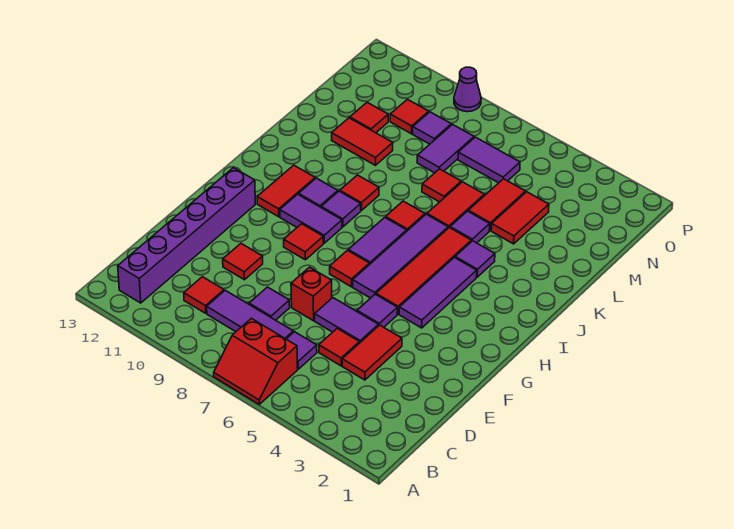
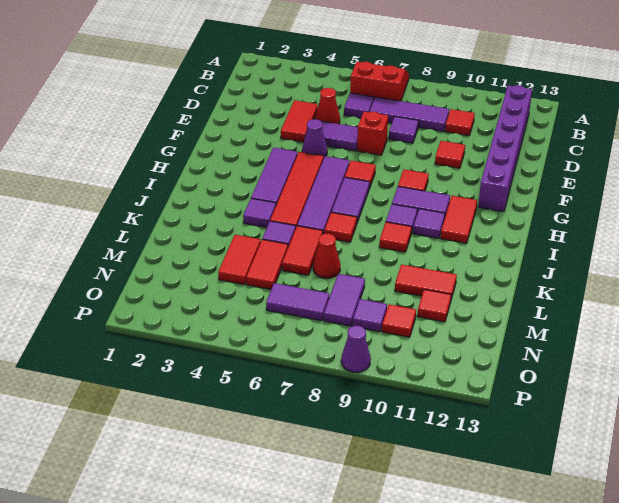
red tile D5 level 1 -> red cone D5 level 1
purple tile F5 level 1 -> purple cone F5 level 1
red tile L7 level 1 -> red cone L7 level 1

